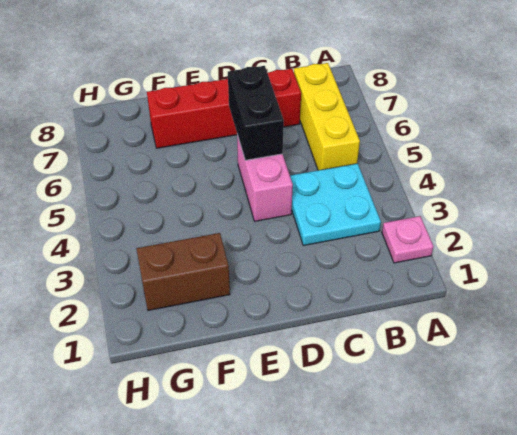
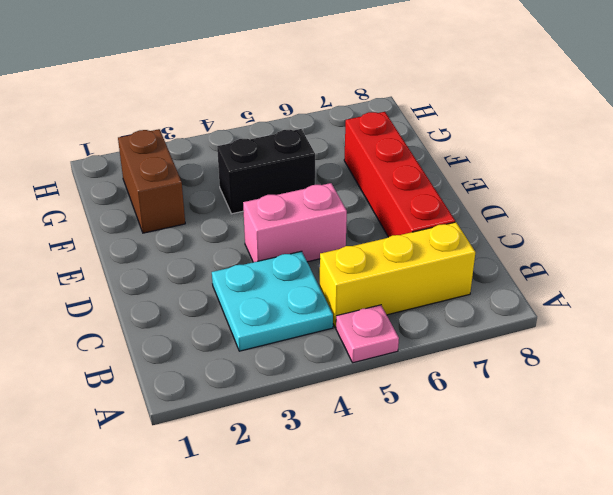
pink plate A2 level 1 -> pink plate A5 level 1
black brick D5:D6 level 2 -> black brick F4:F5 level 1

